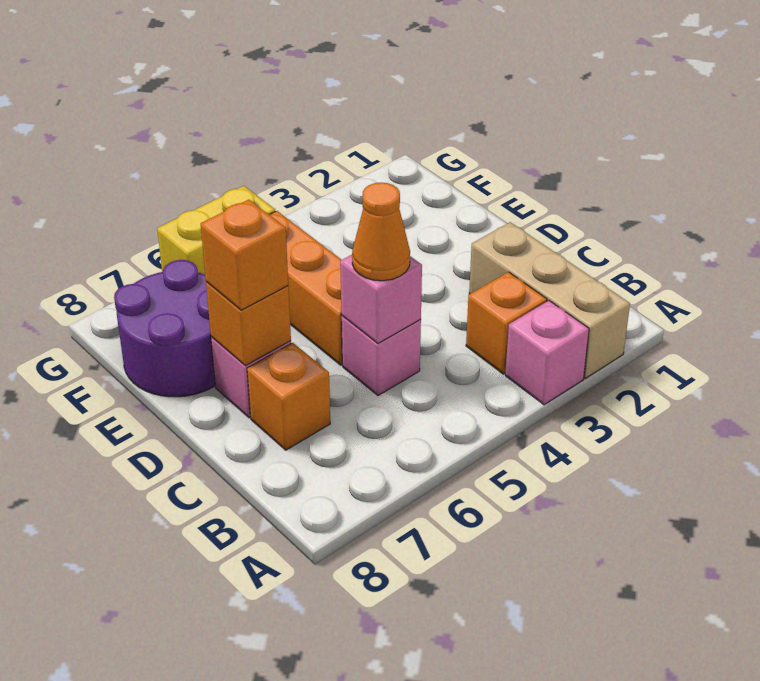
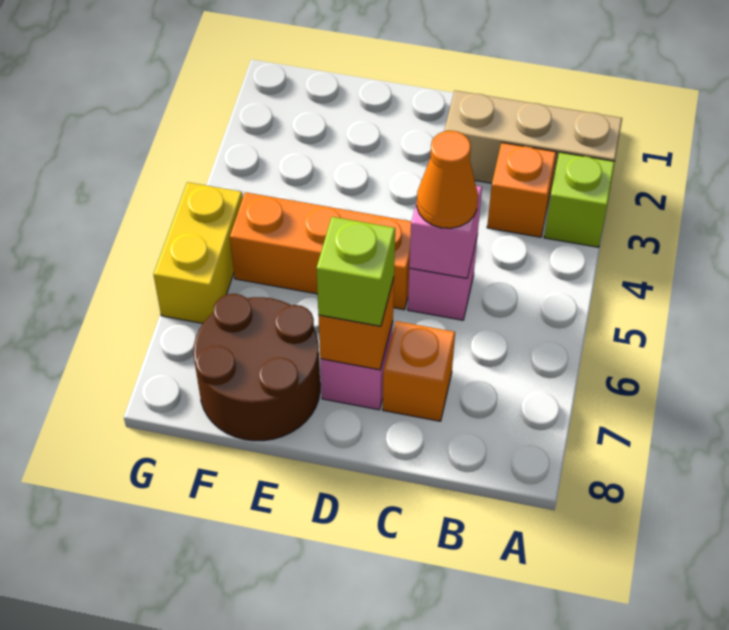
pink brick A3 level 1 -> lime brick A3 level 1
orange brick D7 level 3 -> lime brick D7 level 3
purple round brick E7:F8 level 1 -> brown round brick E7:F8 level 1

